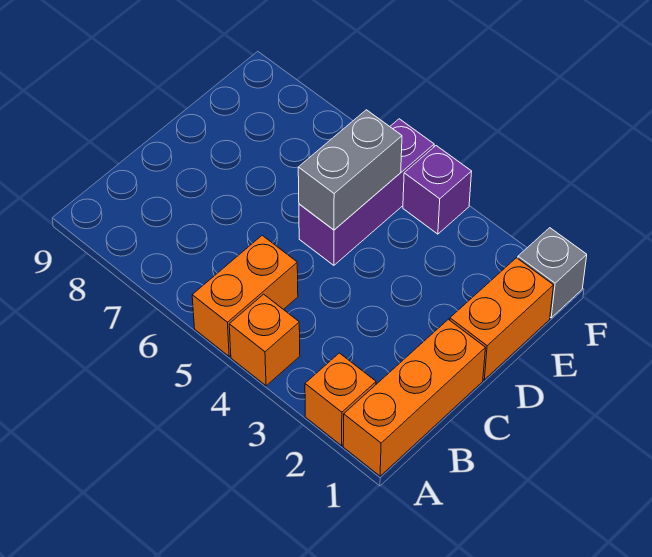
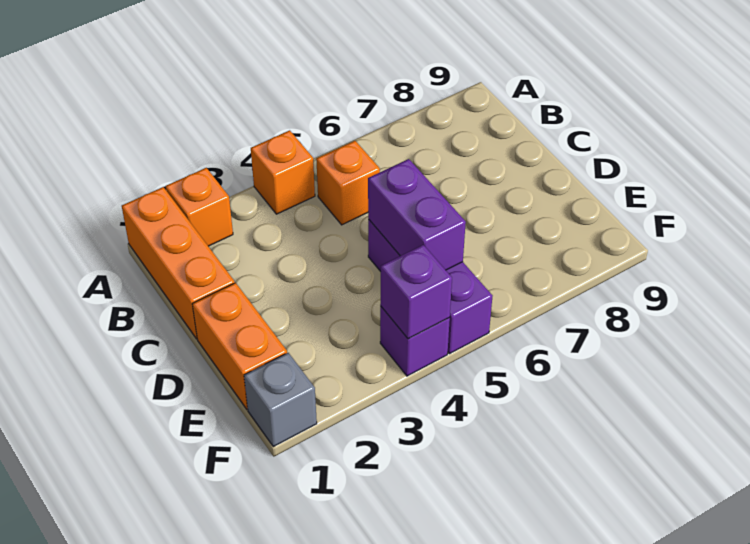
orange brick A5:B5 level 1 -> orange brick B5 level 1
grey brick D5:E5 level 2 -> purple brick D5:E5 level 2
none -> purple brick F4 level 2

